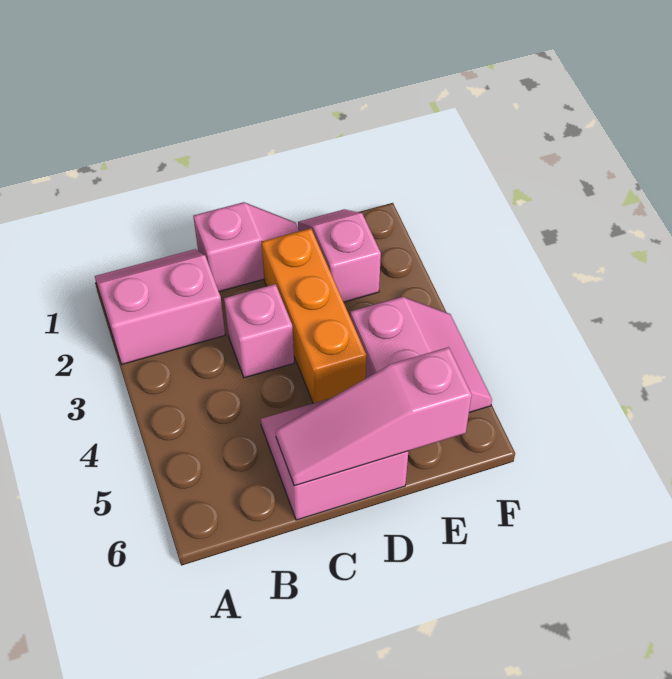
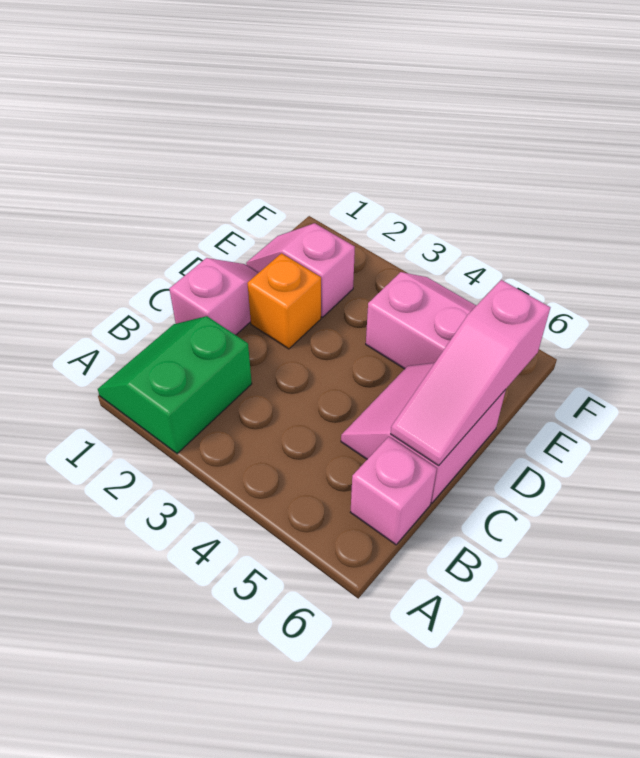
pink slope A1:B2 level 1 top 2 -> green slope A1:B2 level 1 top 2
pink brick C3 level 1 -> pink brick B6 level 1
orange brick D2:D4 level 1 -> orange brick D2 level 1

